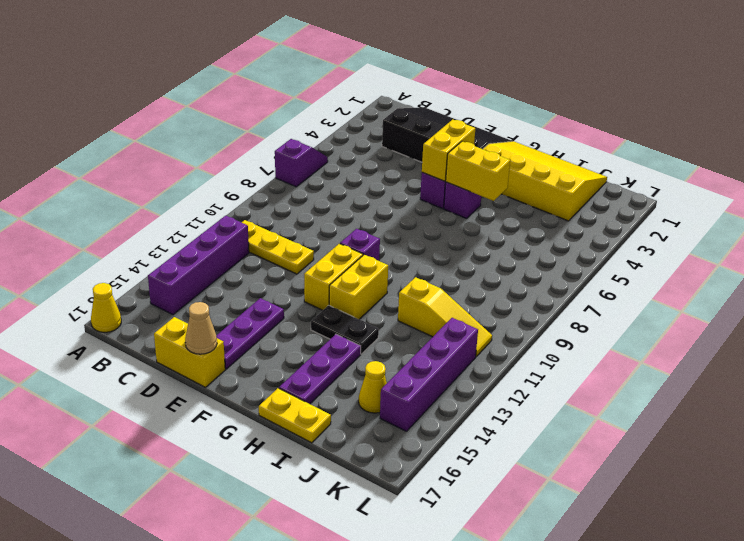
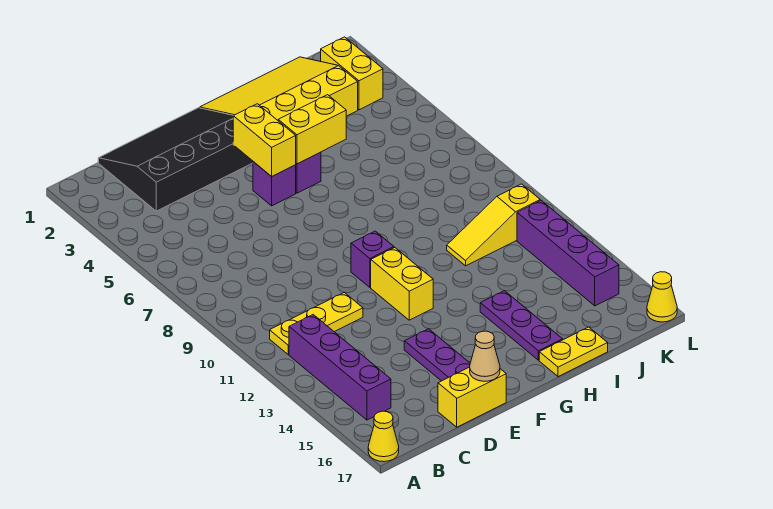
purple slope A6:A7 level 1 top 7 -> none
yellow brick G11:G12 level 1 -> yellow brick K2:K3 level 1
black plate G13:H13 level 1 -> none
yellow slope I11:K11 level 1 top I -> yellow slope I11:K11 level 1 top K
yellow cone J15 level 1 -> yellow cone L17 level 1

